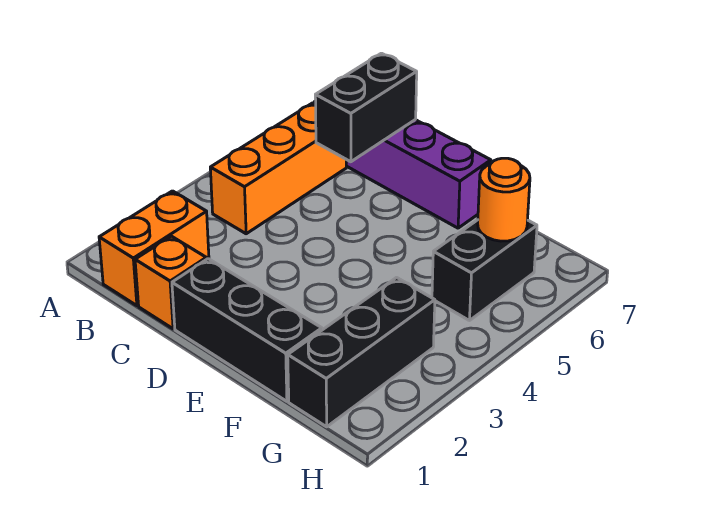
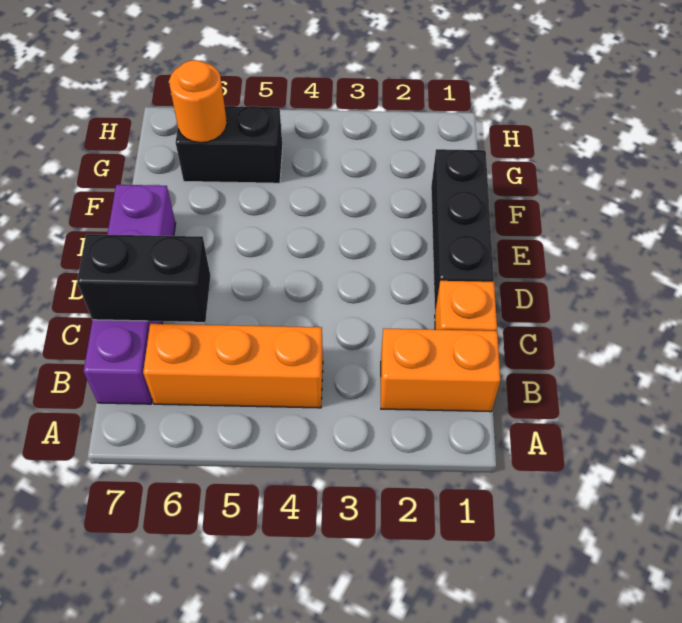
black brick G1:G3 level 1 -> none

